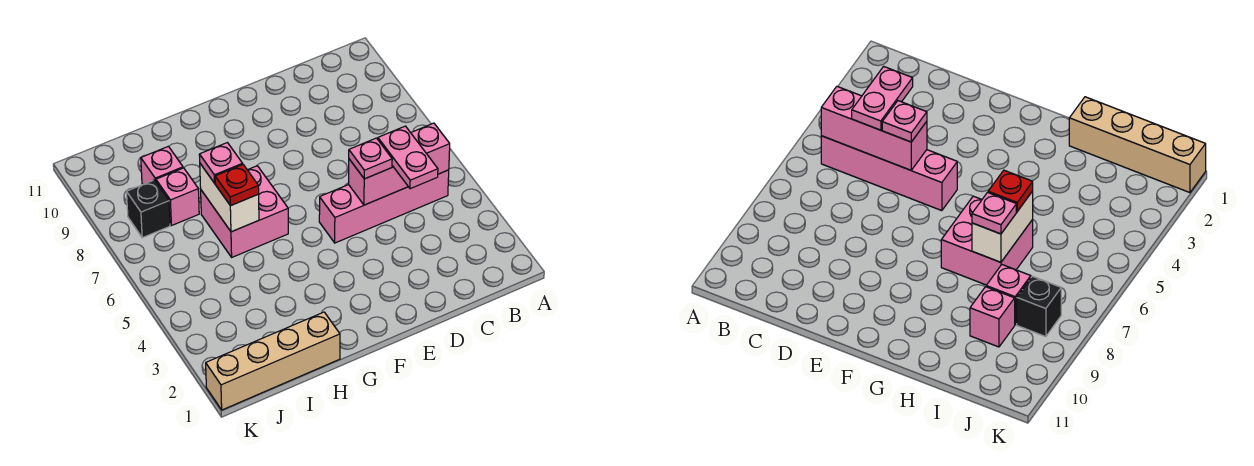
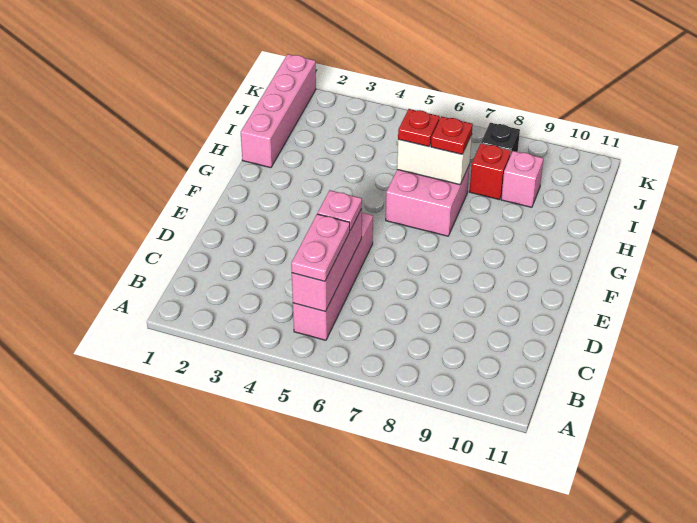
pink plate C4:C5 level 3 -> pink plate B5:C5 level 3
tan brick H1:K1 level 1 -> pink brick H1:K1 level 1
pink plate H7 level 3 -> red plate H7 level 3
pink brick I8 level 1 -> red brick I8 level 1

